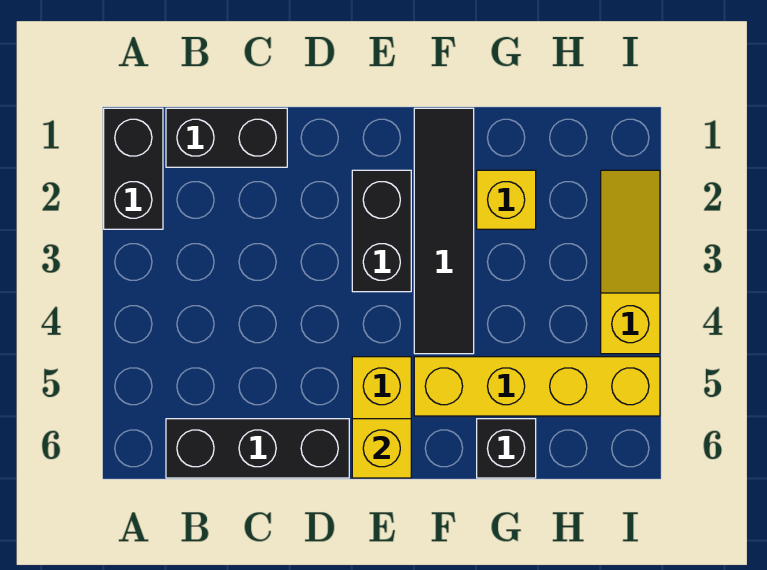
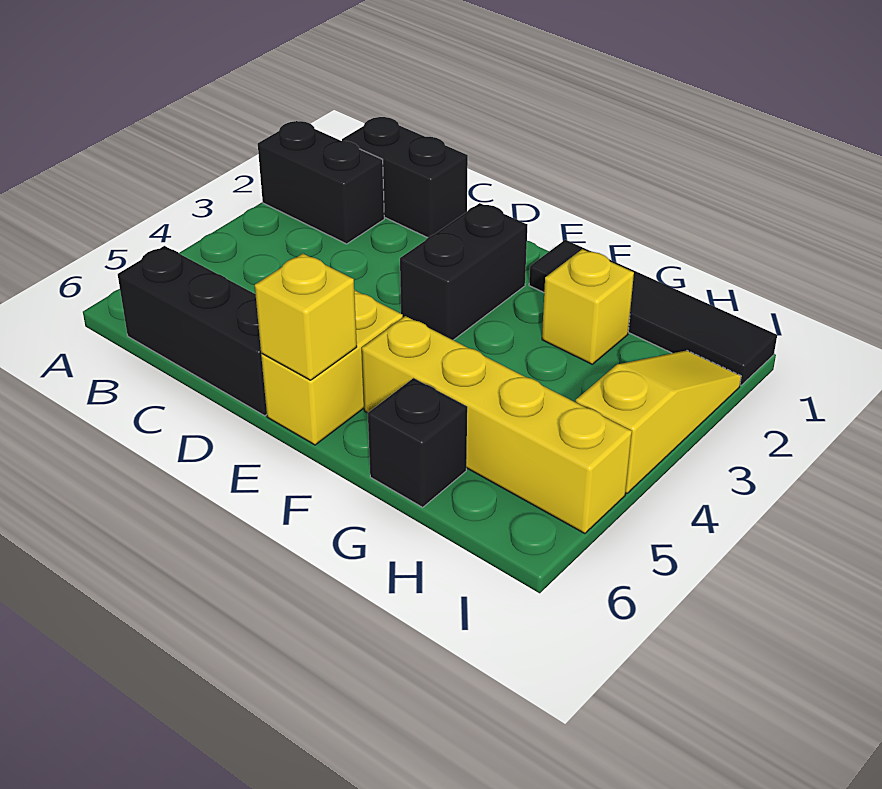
black brick A1:A2 level 1 -> black brick A2:B2 level 1
black tile F1:F4 level 1 -> black tile F1:I1 level 1

